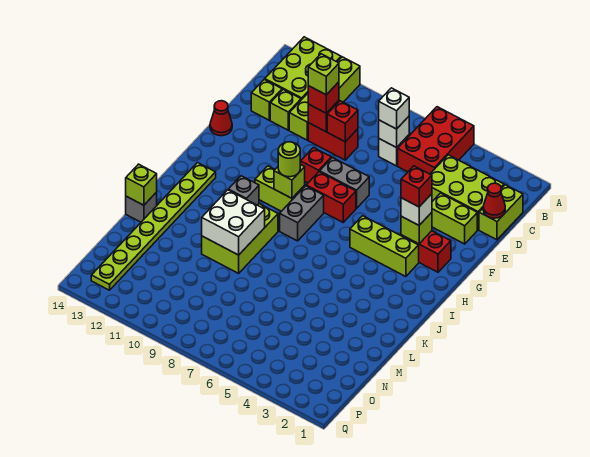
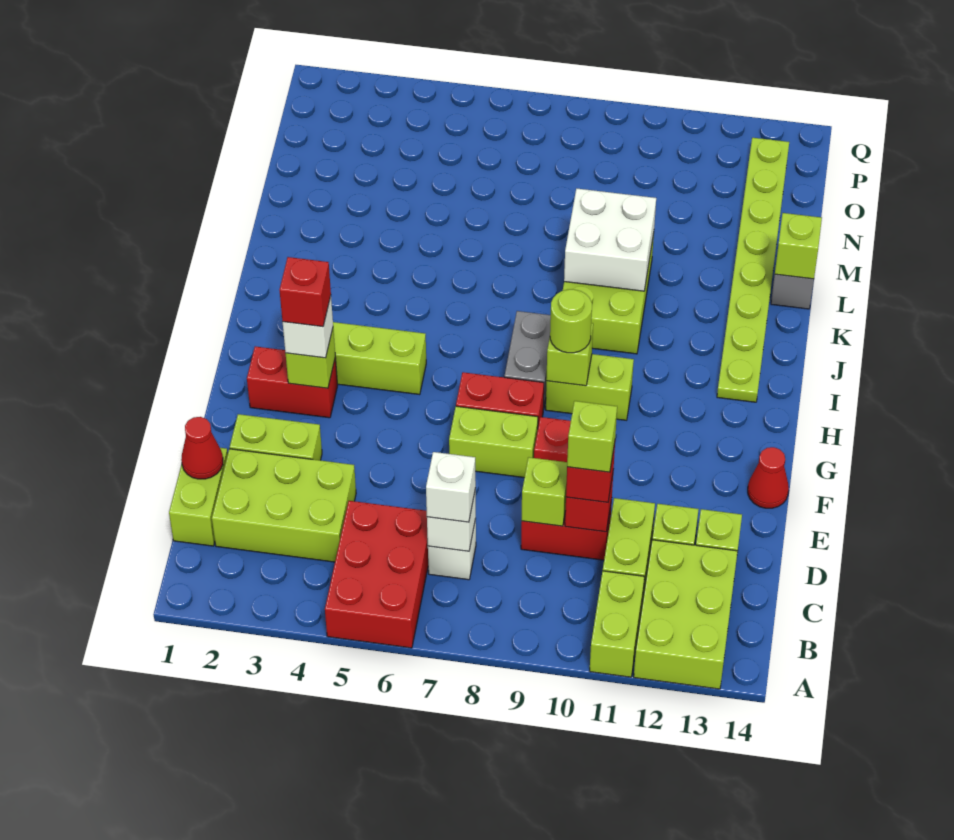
red brick D9 level 2 -> lime brick D9 level 2
grey brick F7:F8 level 1 -> lime brick F7:F8 level 1
grey brick J10 level 2 -> none

